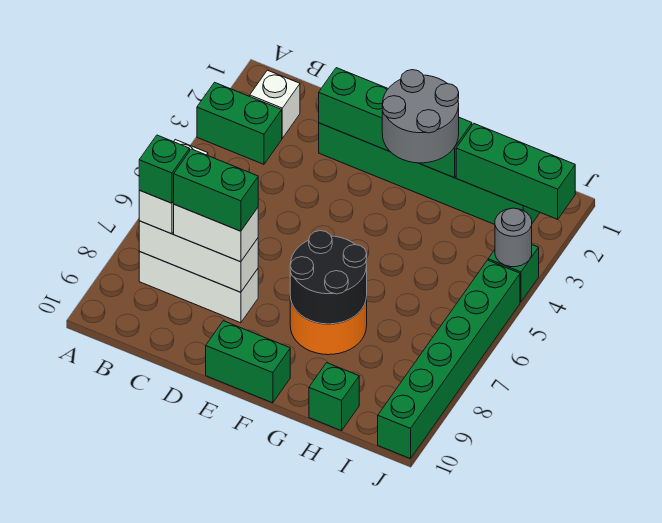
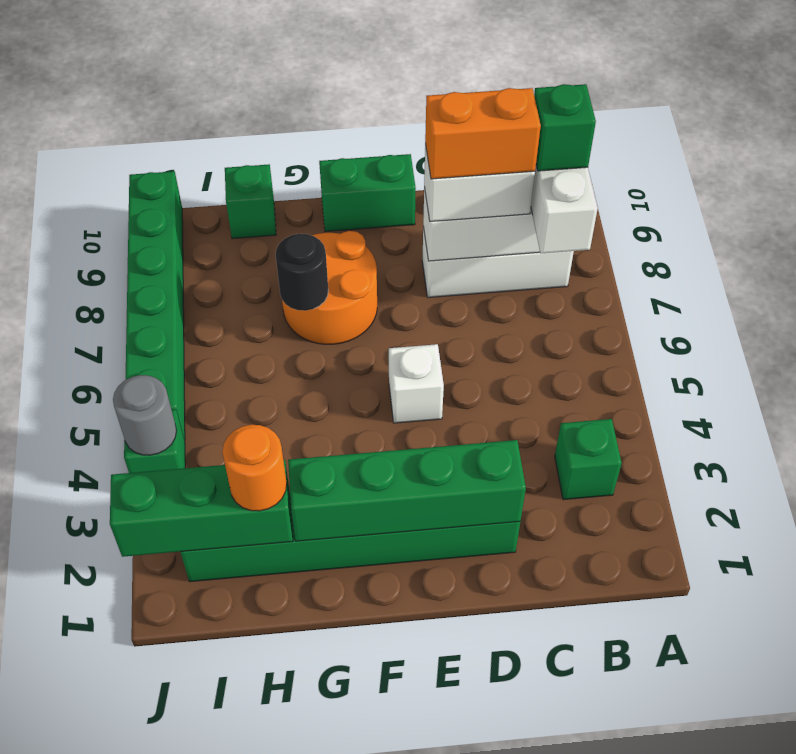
green brick A3:B3 level 1 -> green brick B3 level 1
white brick B2 level 1 -> white brick E5 level 1
green brick C8:D8 level 4 -> orange brick C8:D8 level 4
grey round brick F2:G3 level 3 -> none
black round brick F7:G8 level 2 -> black round brick G7 level 2
none -> orange round brick H2 level 3

